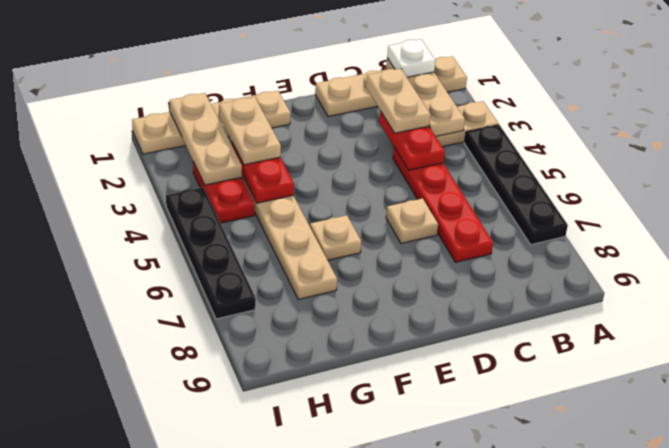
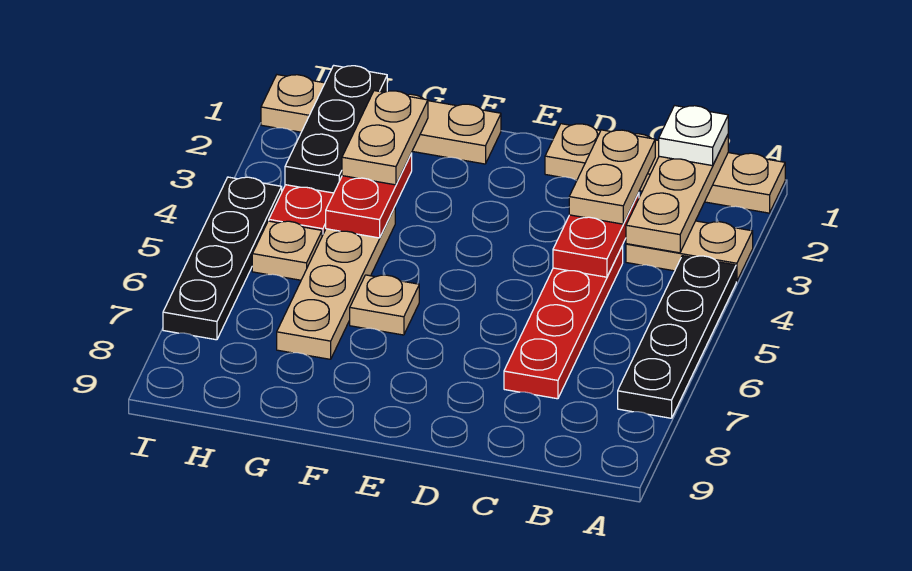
tan plate D6 level 1 -> tan plate H5 level 1
tan plate H1:H3 level 2 -> black plate H1:H3 level 2

